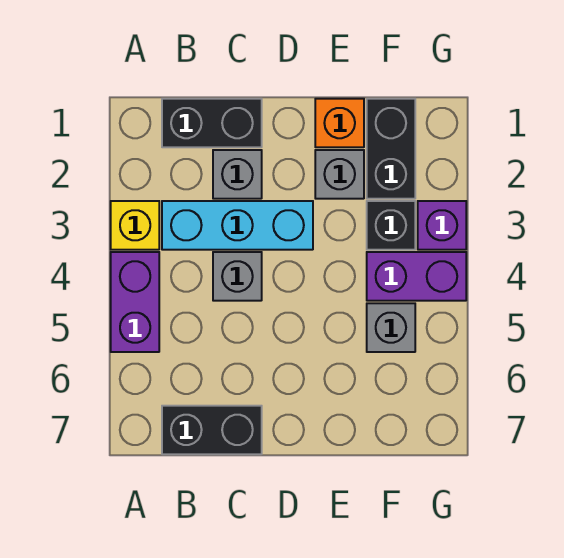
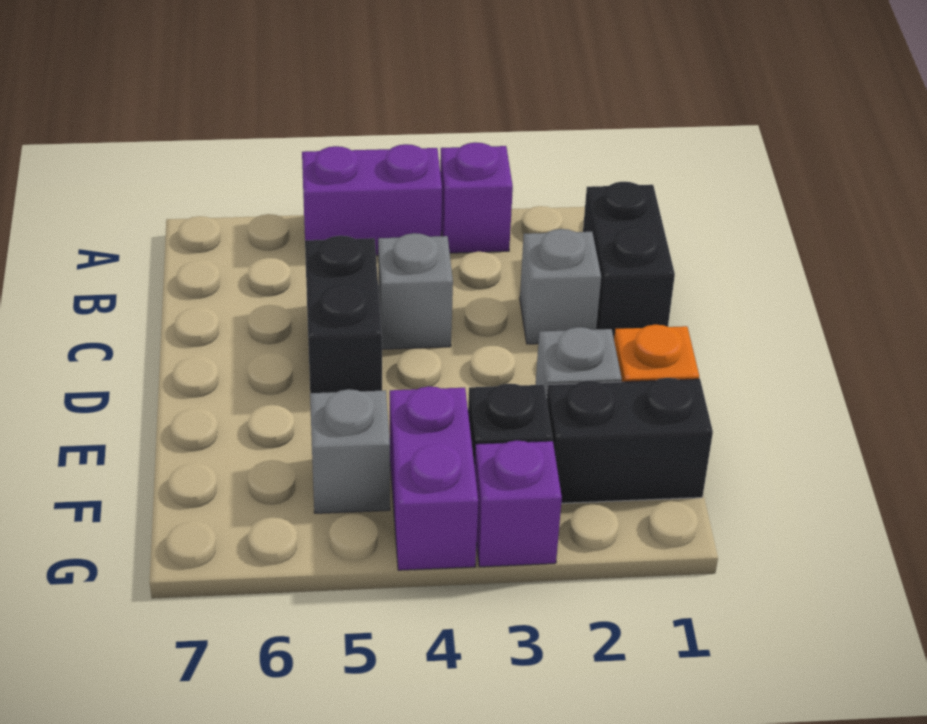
yellow brick A3 level 1 -> purple brick A3 level 1
cyan brick B3:D3 level 1 -> none
black brick B7:C7 level 1 -> black brick C5:D5 level 1

